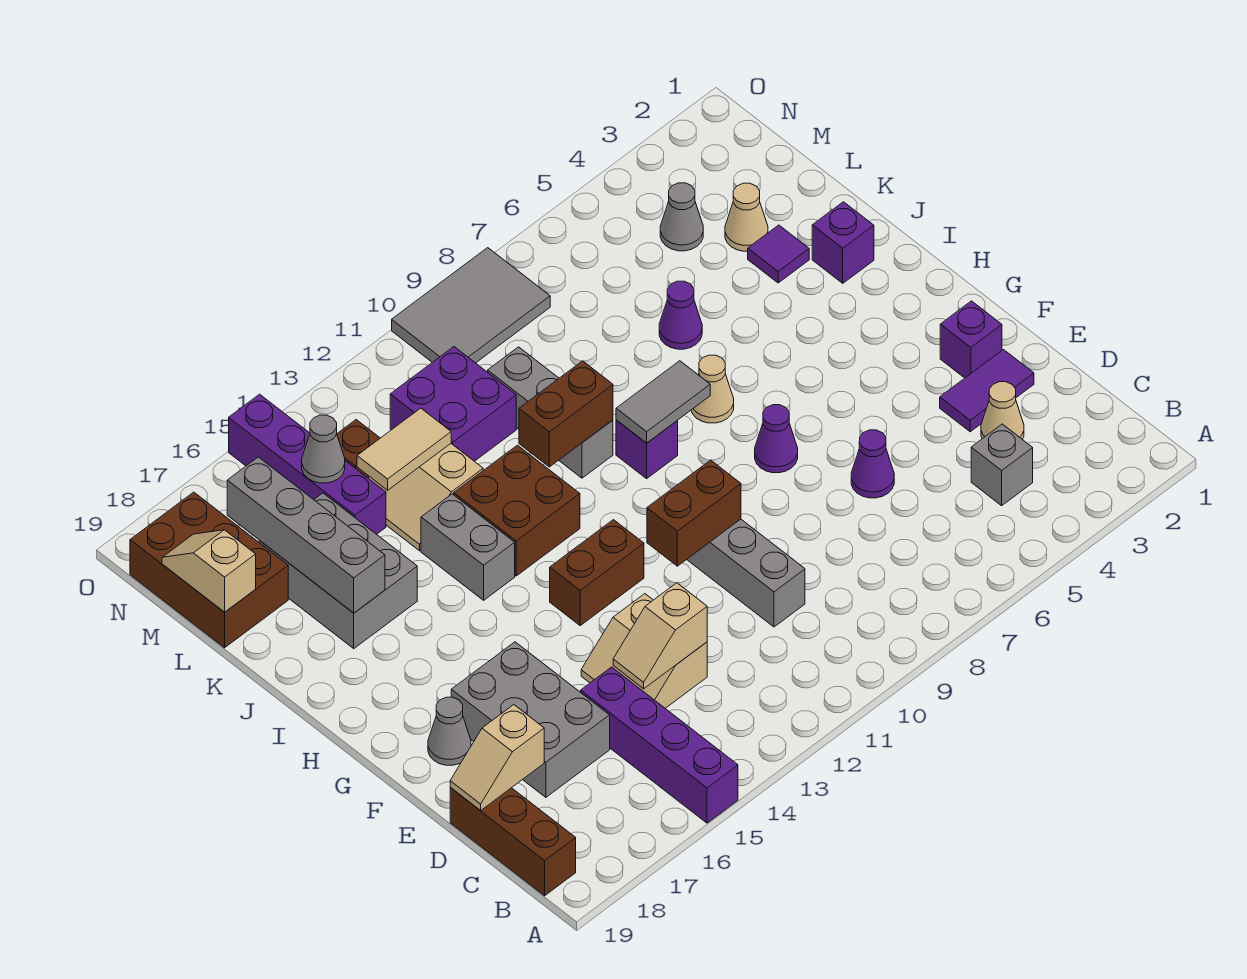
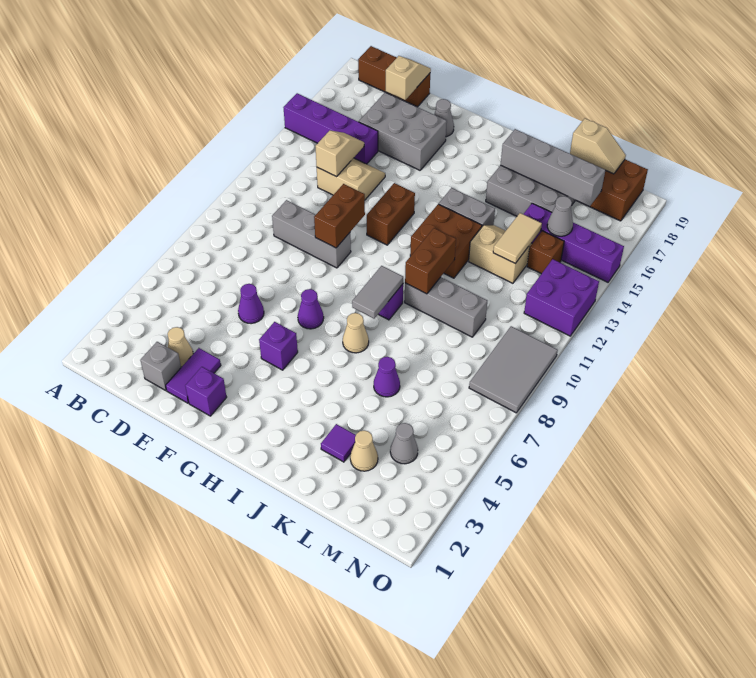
grey brick C4 level 1 -> grey brick D2 level 1
purple brick J2 level 1 -> purple brick G5 level 1
purple brick L11:M12 level 1 -> purple brick N12:O13 level 1

